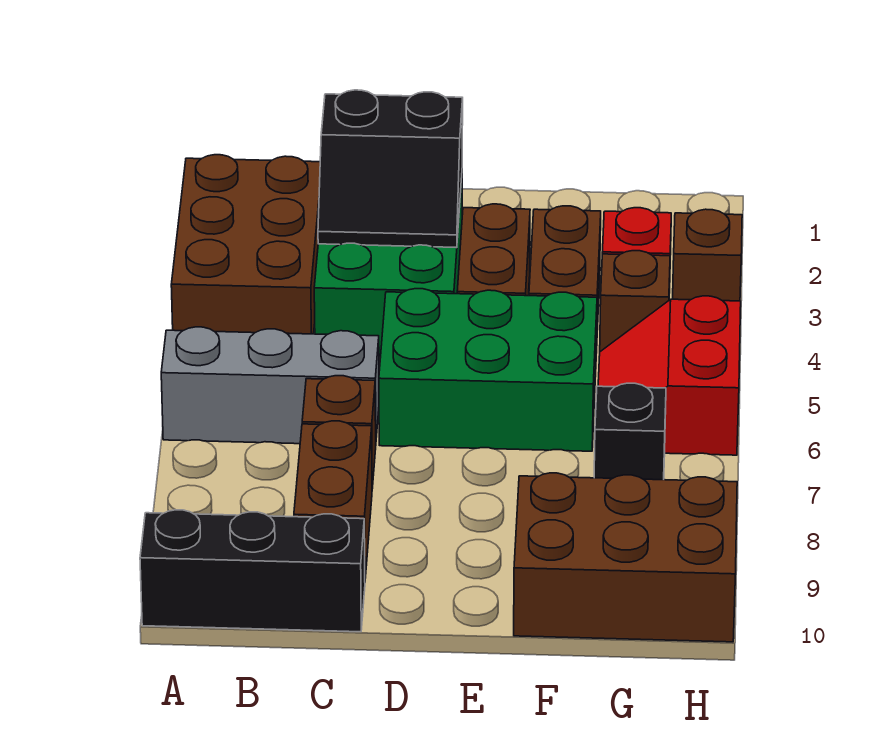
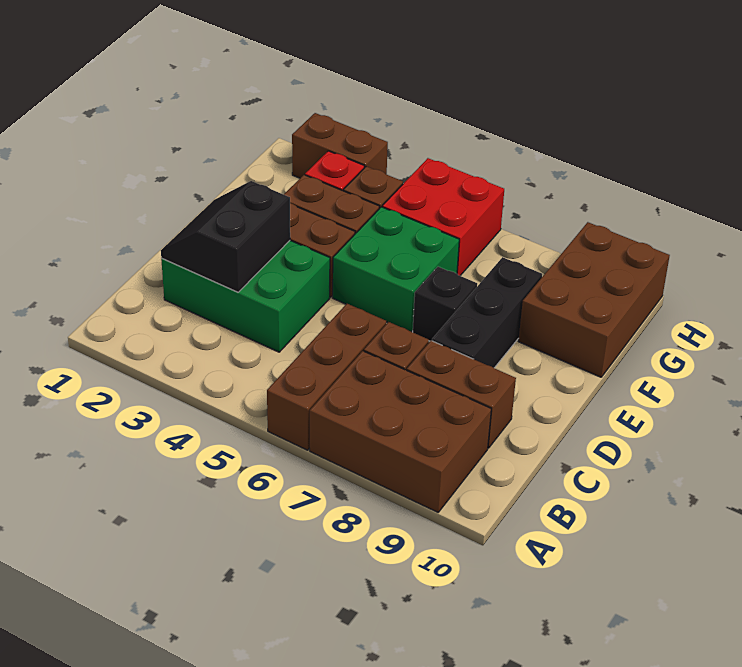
brown brick A2:B4 level 1 -> brown brick A7:B9 level 1
grey brick A6:C6 level 1 -> brown brick A6:C6 level 1
black brick A10:C10 level 1 -> black brick D8:F8 level 1
black slope C2:D3 level 2 top 2 -> black slope C2:D3 level 2 top 3
green brick D5:F6 level 1 -> green brick E5:F6 level 1
red slope G5:H6 level 1 top H -> red brick G5:H6 level 1
black brick G7 level 1 -> black brick E7 level 1
brown brick H3 level 1 -> brown brick H2:H3 level 1

